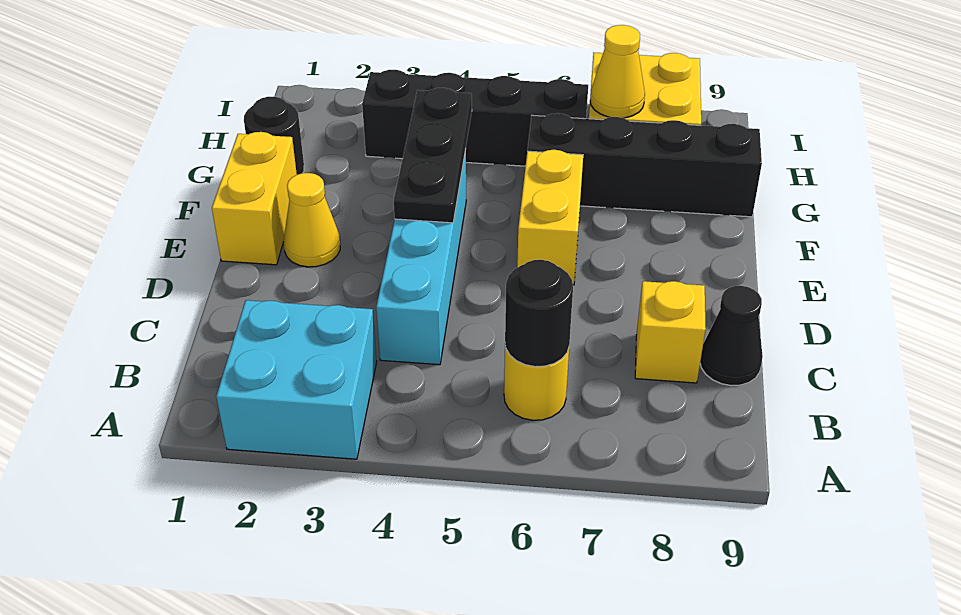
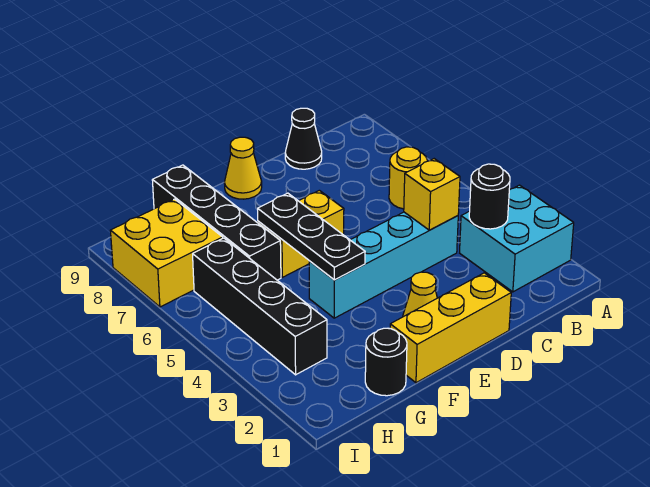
black round brick B6 level 2 -> black round brick B3 level 2
yellow brick C8 level 1 -> yellow brick C4 level 2
yellow brick E1:F1 level 1 -> yellow brick D1:F1 level 1
black plate E4:G4 level 2 -> black plate F4:F6 level 2
yellow cone H7 level 2 -> yellow cone E9 level 1

